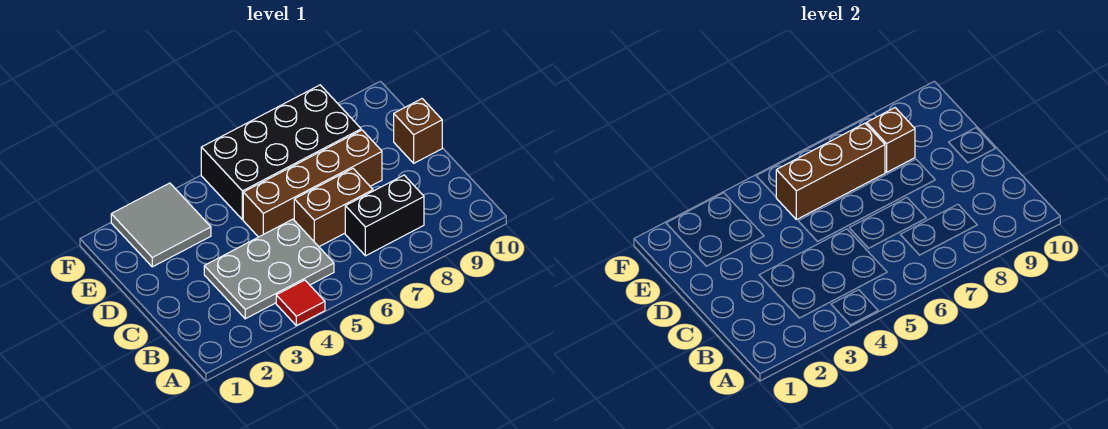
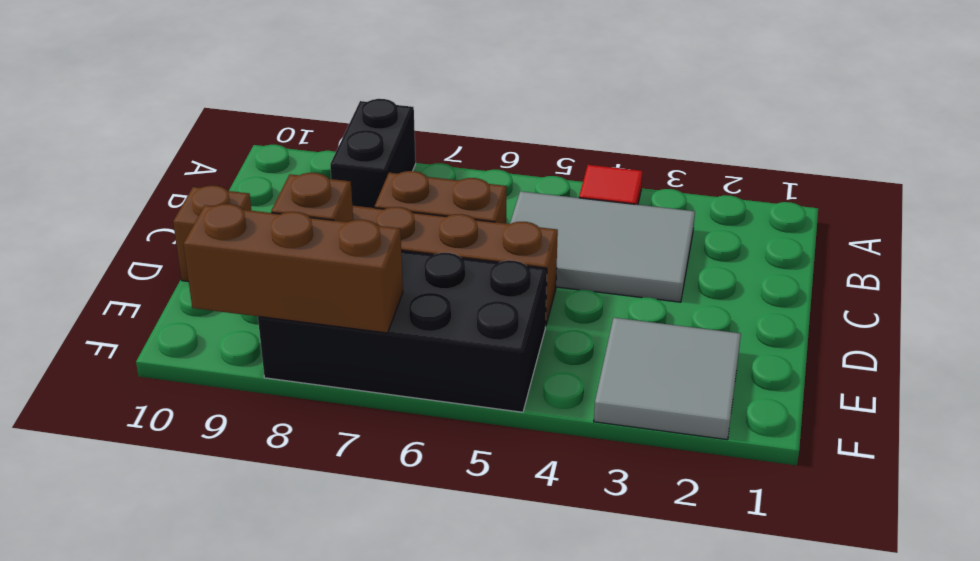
grey plate B3:C5 level 1 -> grey tile B3:C5 level 1
black brick B7:B8 level 1 -> black brick A8:B8 level 1
brown brick E5:E7 level 2 -> brown brick F7:F9 level 2

